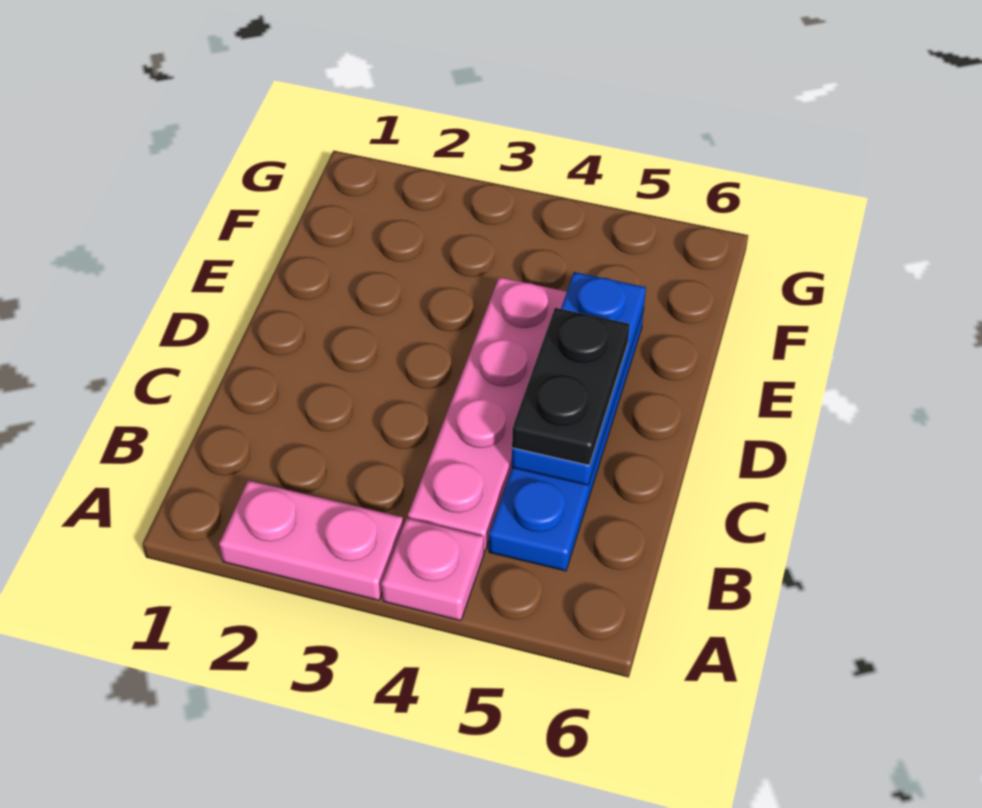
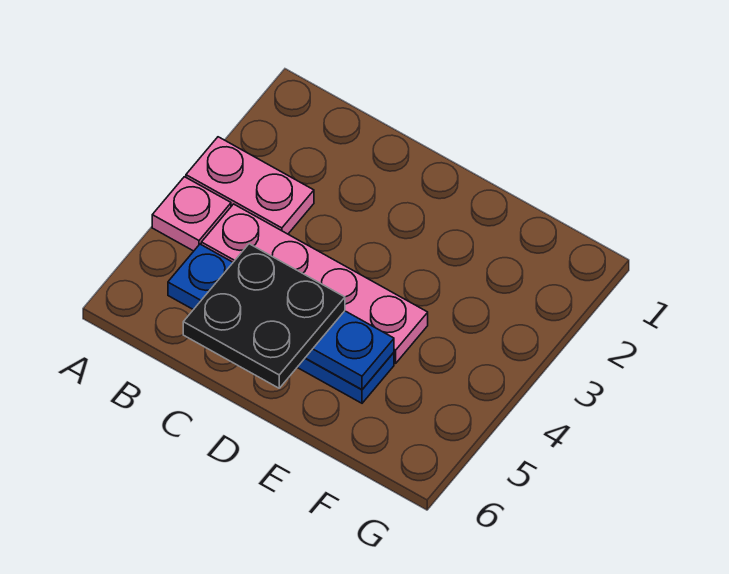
pink plate A2:A3 level 1 -> pink plate A3:B3 level 1
black plate C5:D5 level 3 -> black plate C5:D6 level 3

